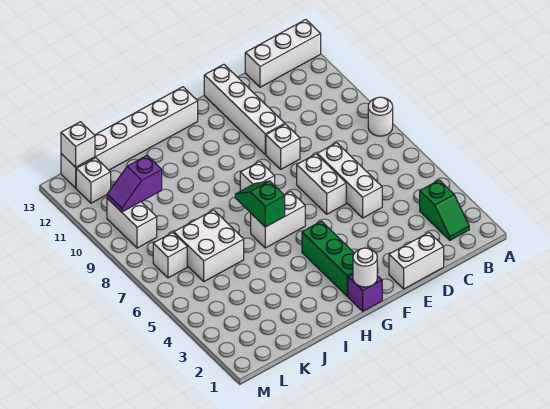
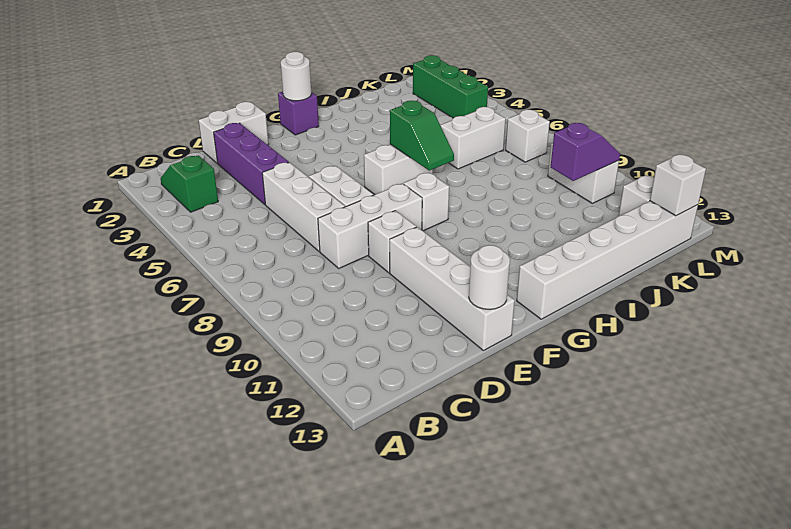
white round brick A8 level 1 -> white round brick E13 level 2
white brick A13:C13 level 1 -> white brick D8:F8 level 1
none -> purple brick D2:D4 level 1
green brick G2:G4 level 1 -> green brick L2:L4 level 1
white brick J6:K7 level 1 -> white brick J6:K6 level 1

